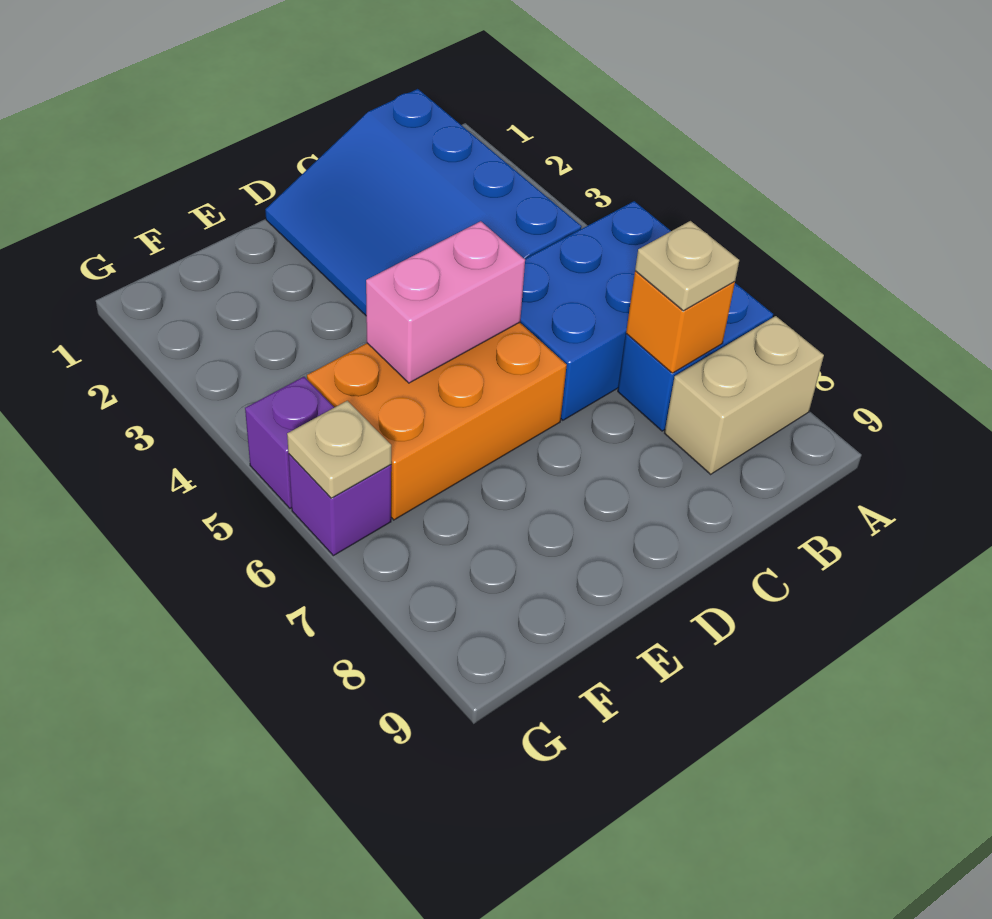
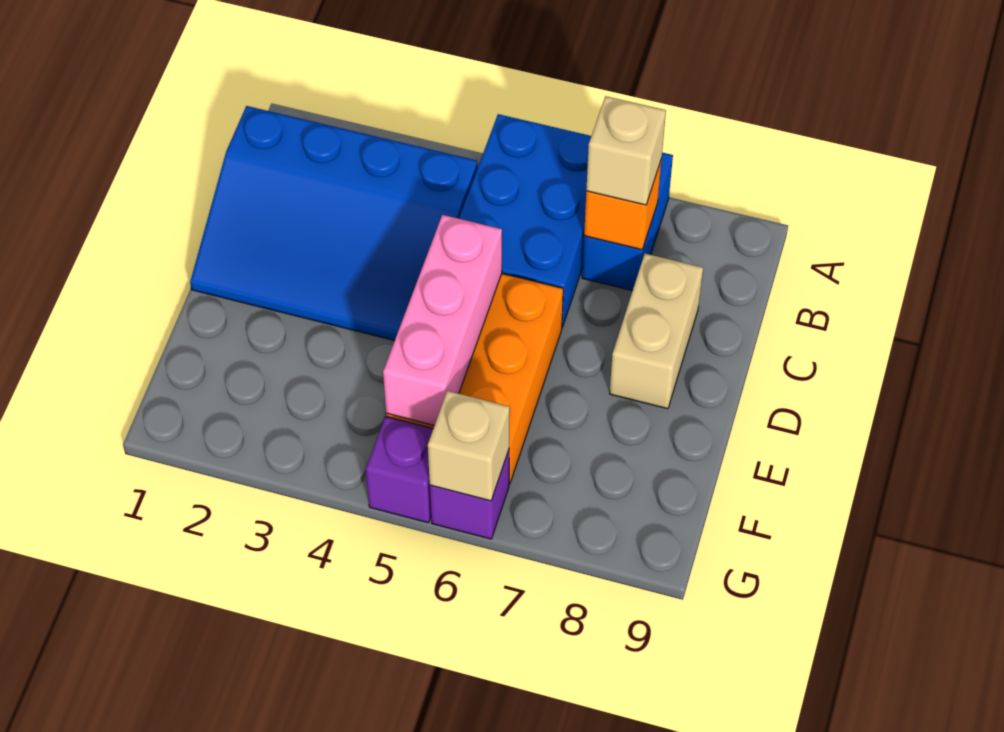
tan brick A8:B8 level 1 -> tan brick C8:D8 level 1
tan plate B7 level 3 -> tan brick B7 level 3
pink brick D5:E5 level 2 -> pink brick D5:F5 level 2
tan plate G6 level 2 -> tan brick G6 level 2

